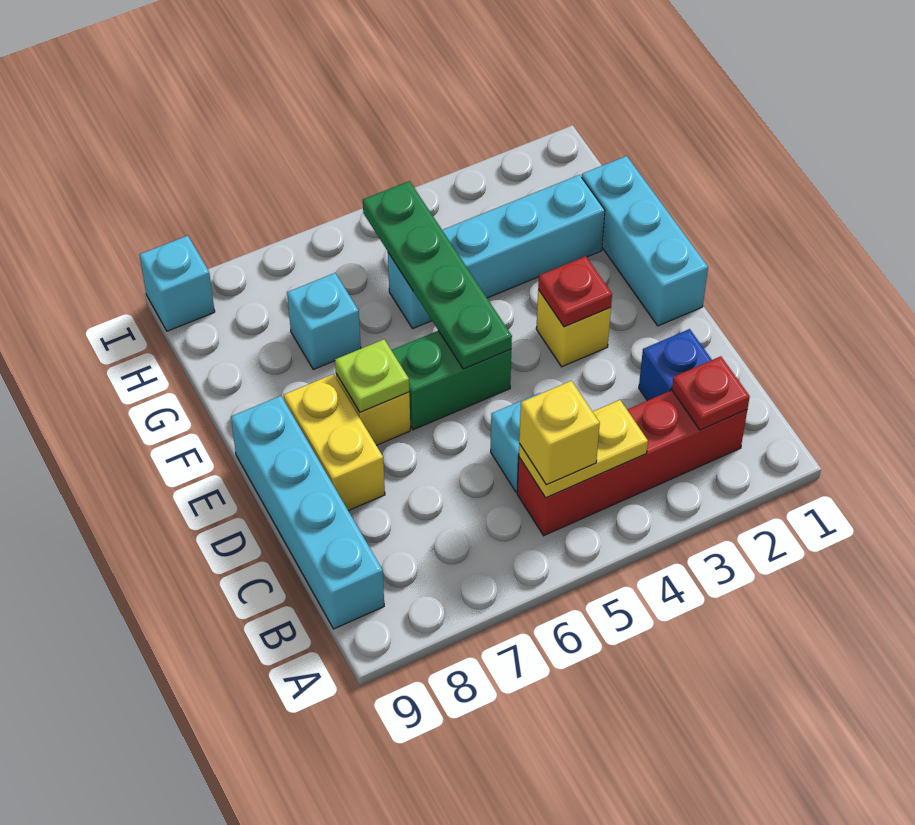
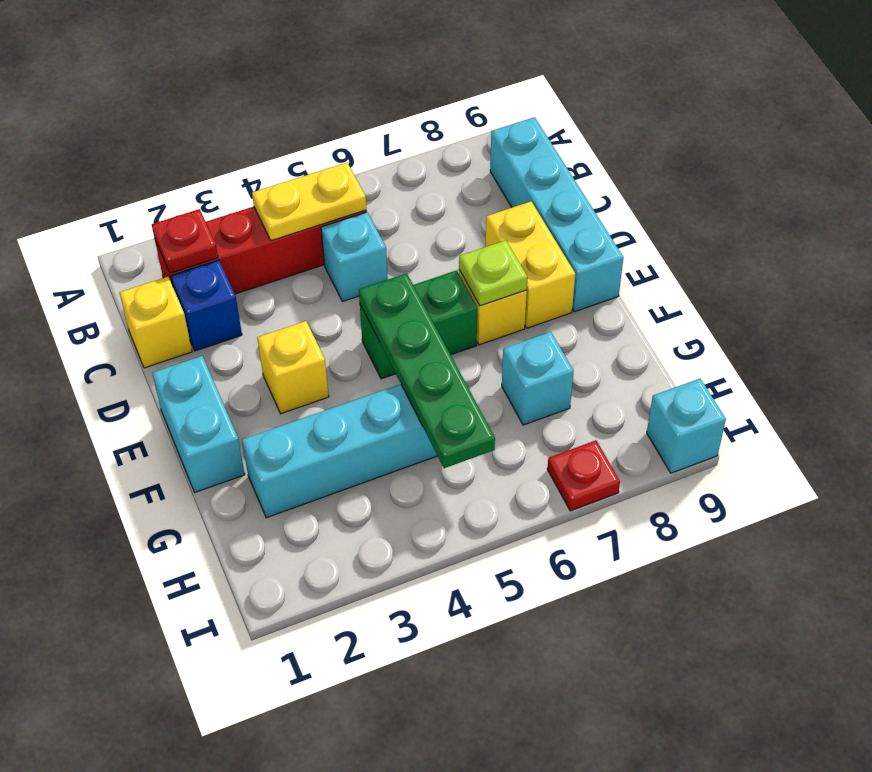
yellow brick B5 level 3 -> yellow brick C1 level 1
cyan brick E1:G1 level 1 -> cyan brick E1:F1 level 1
red plate E3 level 2 -> red plate I7 level 1

